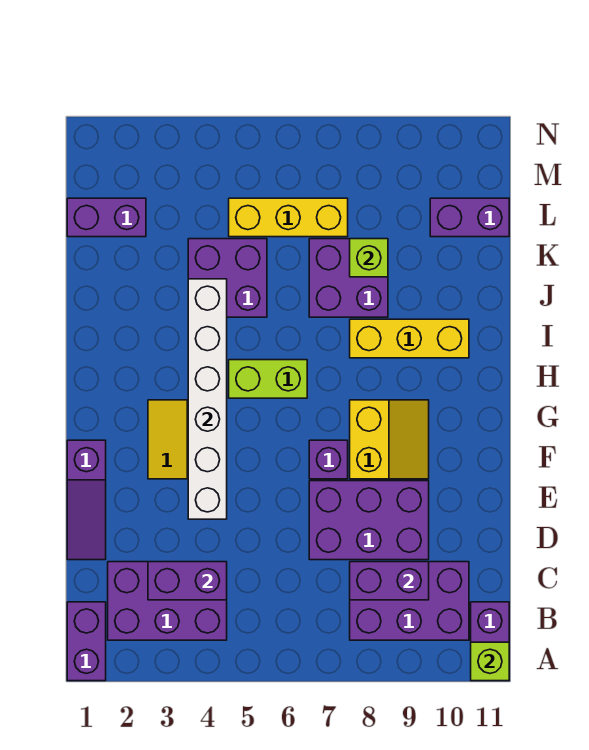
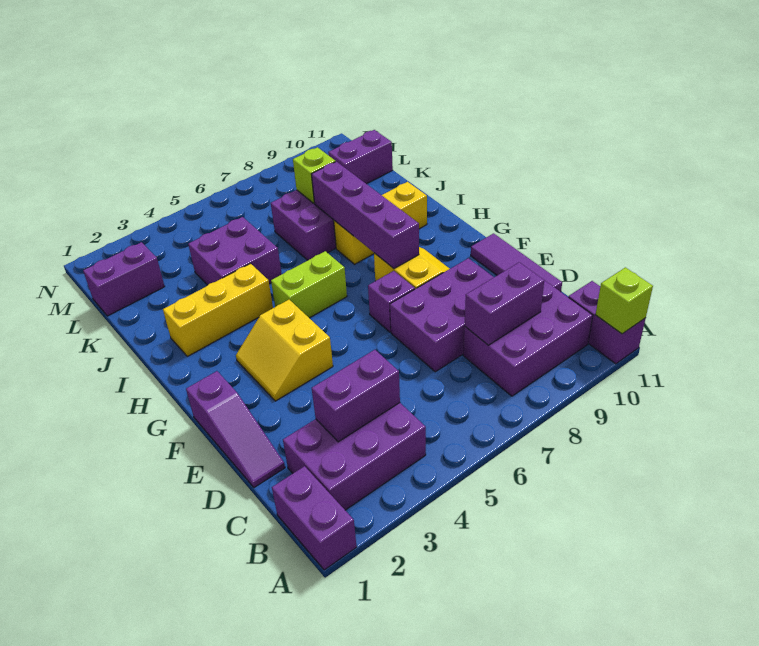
none -> purple tile D11:F11 level 1
white brick E4:J4 level 2 -> none
none -> purple brick G8:J8 level 2
yellow brick L5:L7 level 1 -> yellow brick I2:I4 level 1

